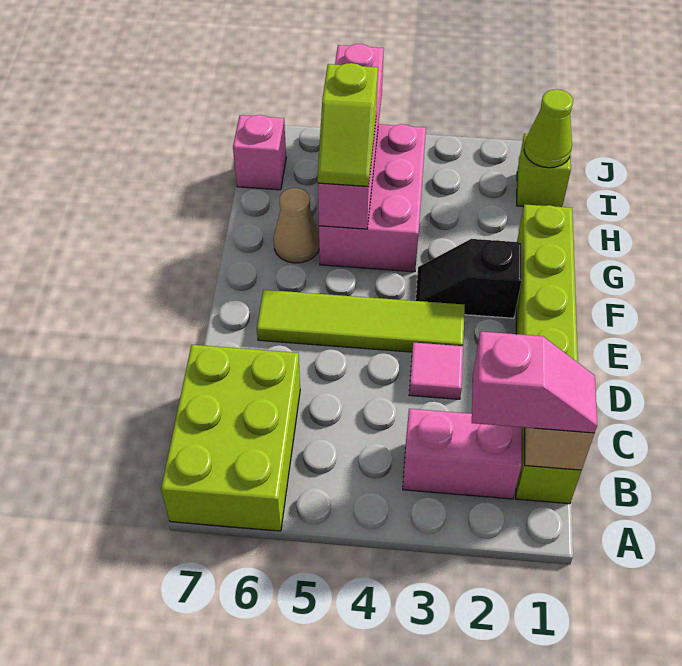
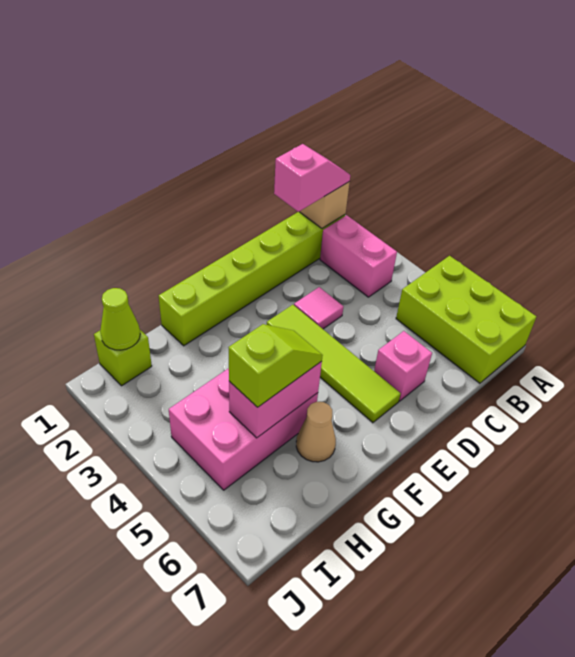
lime brick A6:C7 level 1 -> lime brick A5:B7 level 1
pink slope B1:B2 level 3 top 2 -> pink slope B1:C1 level 3 top C
black slope F2:F3 level 1 top 2 -> none
pink brick G5:J5 level 2 -> pink brick G5:H5 level 2
pink brick I7 level 1 -> pink brick D6 level 1

